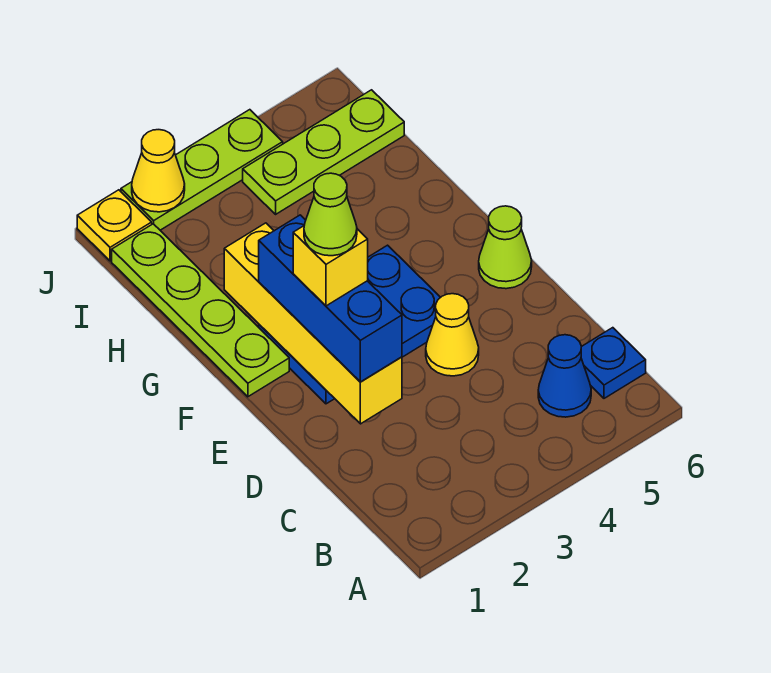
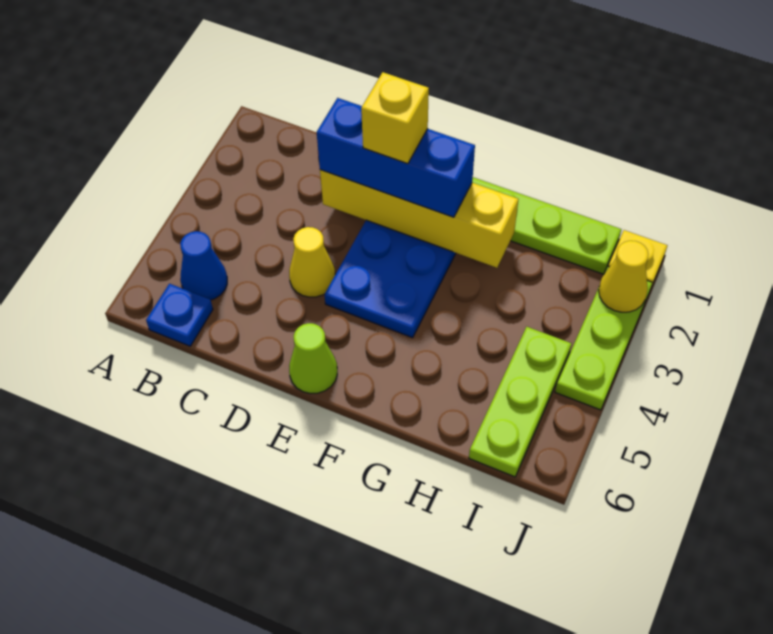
lime cone E2 level 5 -> none

